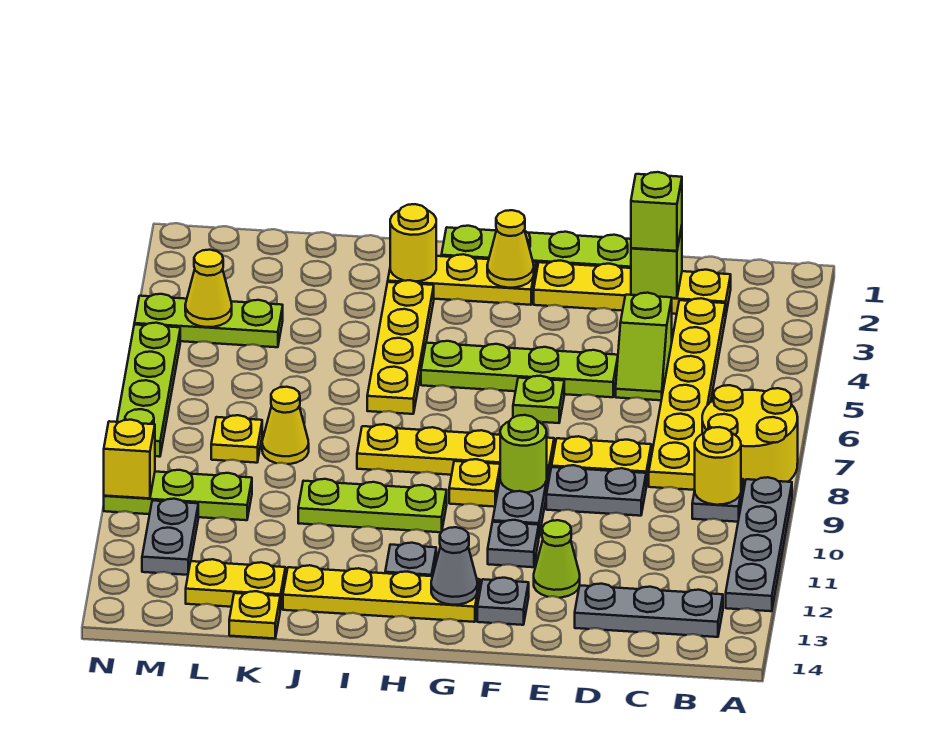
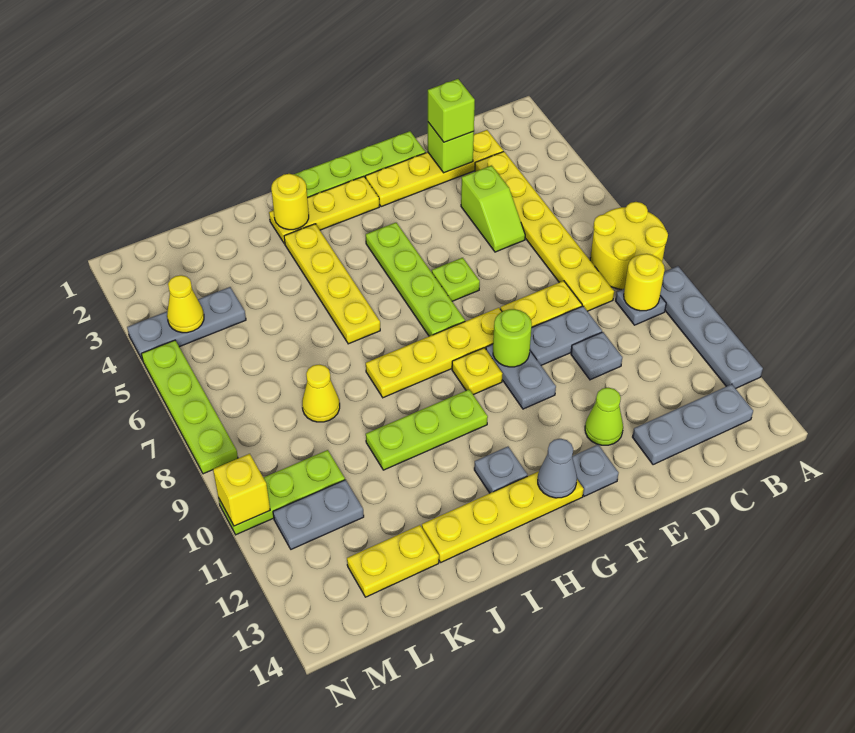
lime plate E5:H5 level 1 -> lime plate G4:G7 level 1
grey plate F11 level 1 -> grey plate D10 level 1
yellow cone G2 level 2 -> none
yellow plate K14 level 1 -> none
lime plate L4:N4 level 1 -> grey plate L4:N4 level 1
yellow plate L8 level 1 -> none
grey plate M11:M12 level 1 -> grey plate L11:M11 level 1

